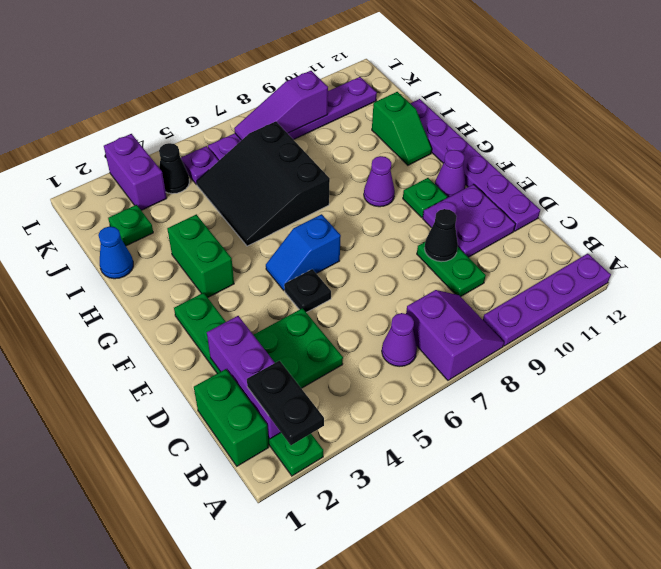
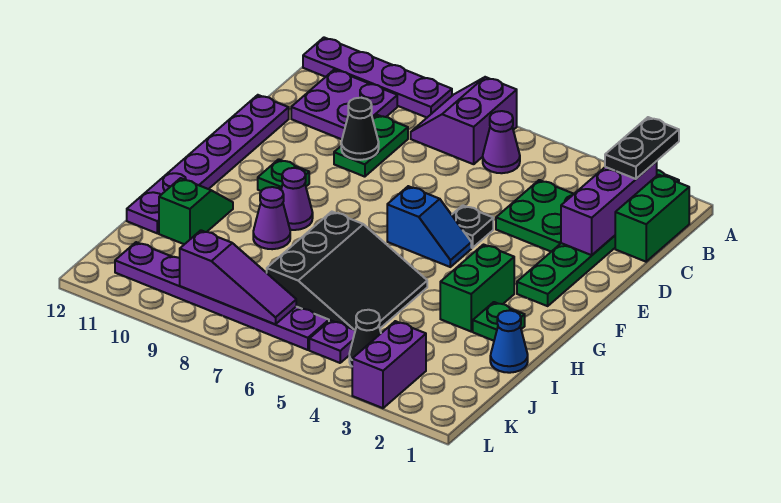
purple plate D10:E11 level 1 -> purple plate B10:C11 level 1
purple cone F11 level 1 -> purple cone H9 level 1
green plate J2 level 1 -> green plate H2 level 1

